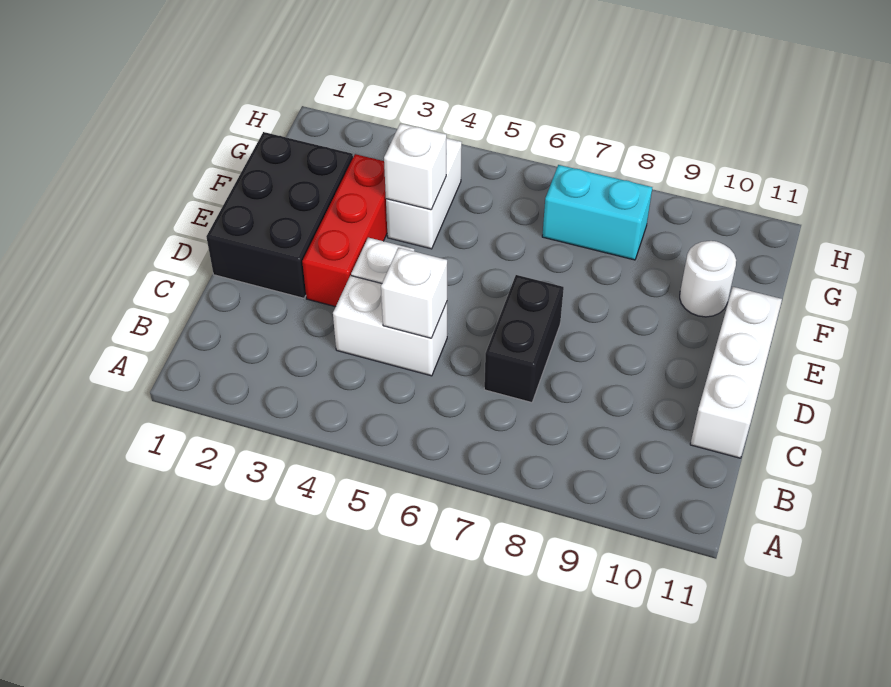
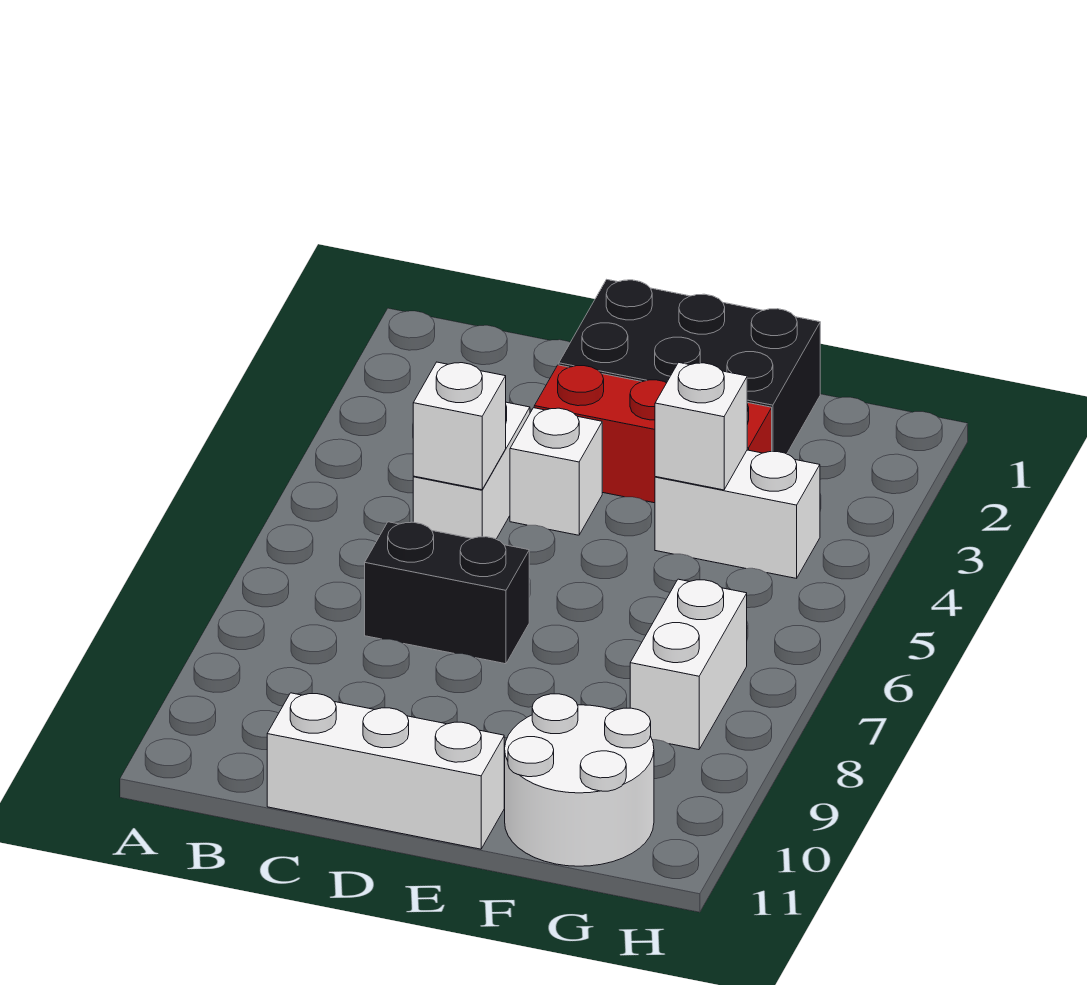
white round brick F10 level 1 -> white round brick F10:G11 level 1
cyan brick G7:G8 level 1 -> white brick G7:G8 level 1

